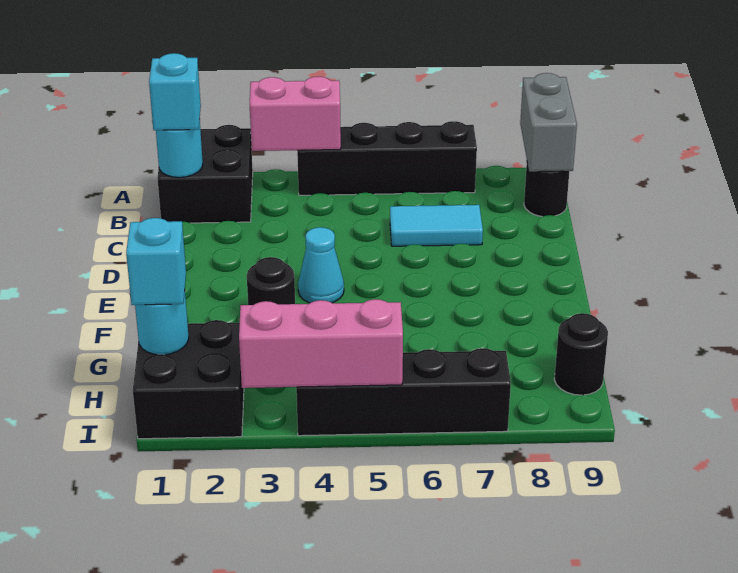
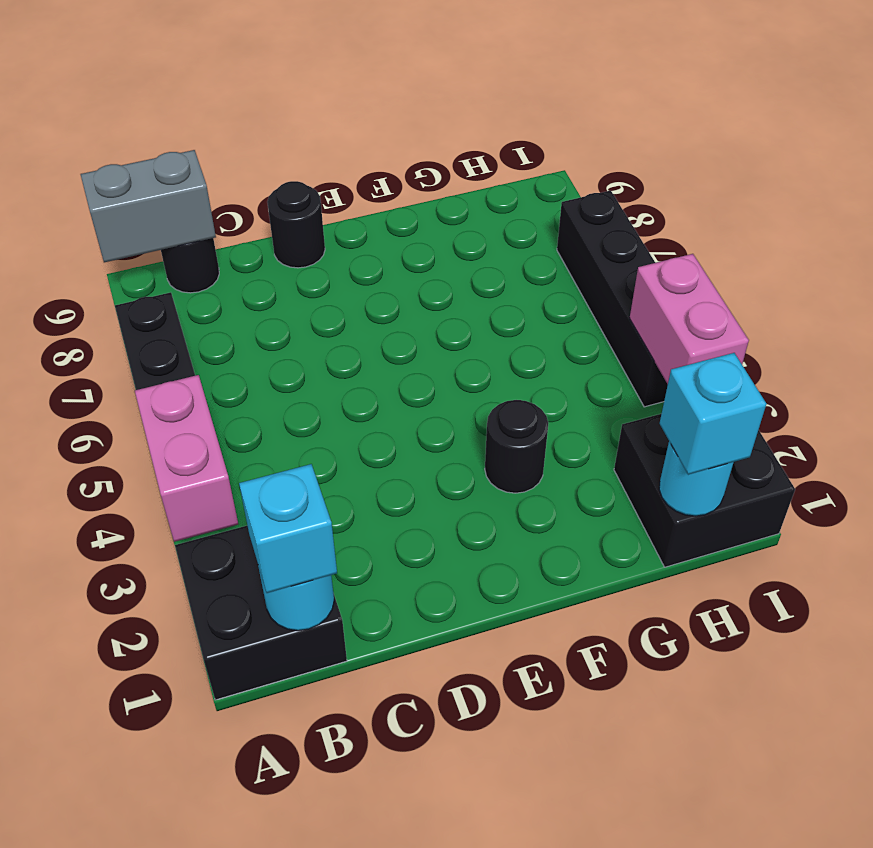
cyan tile C6:C7 level 1 -> none
cyan cone E4 level 1 -> none
black round brick H9 level 1 -> black round brick D9 level 1
pink brick I3:I5 level 2 -> pink brick I3:I4 level 2

